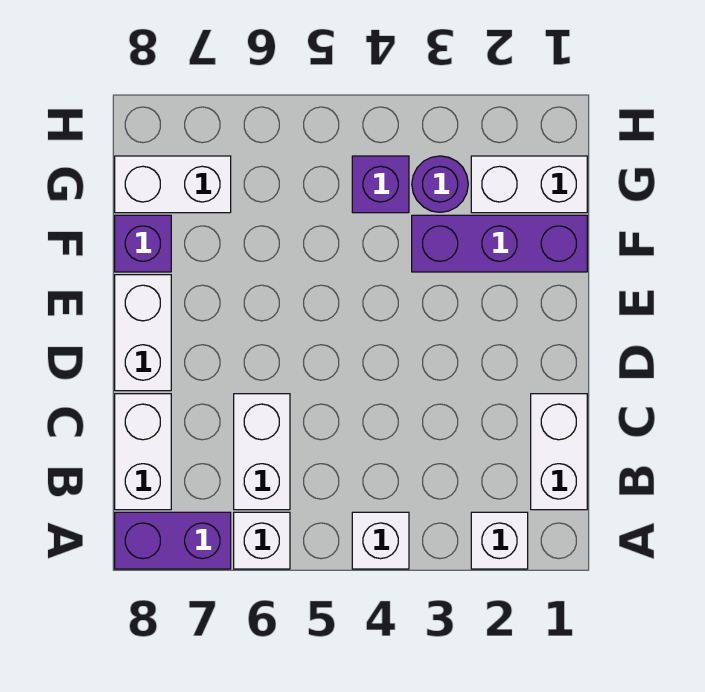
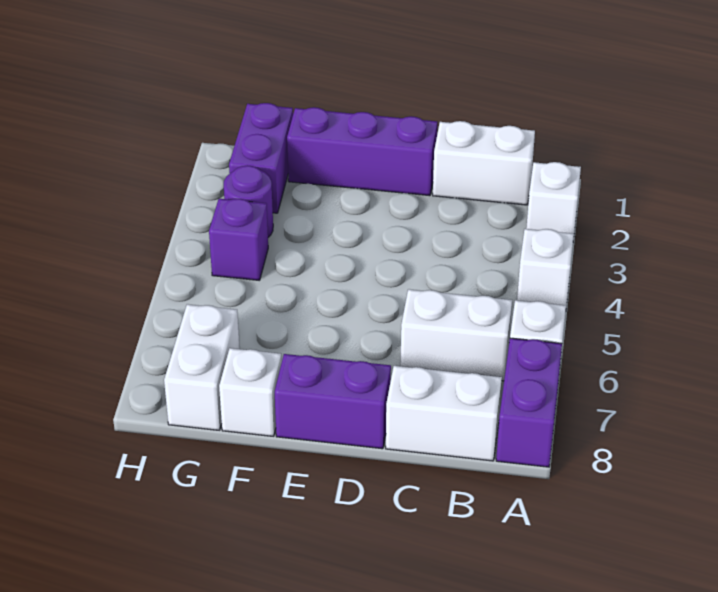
white brick D8:E8 level 1 -> purple brick D8:E8 level 1
purple brick F1:F3 level 1 -> purple brick D1:F1 level 1
purple brick F8 level 1 -> white brick F8 level 1
white brick G1:G2 level 1 -> purple brick G1:G2 level 1

